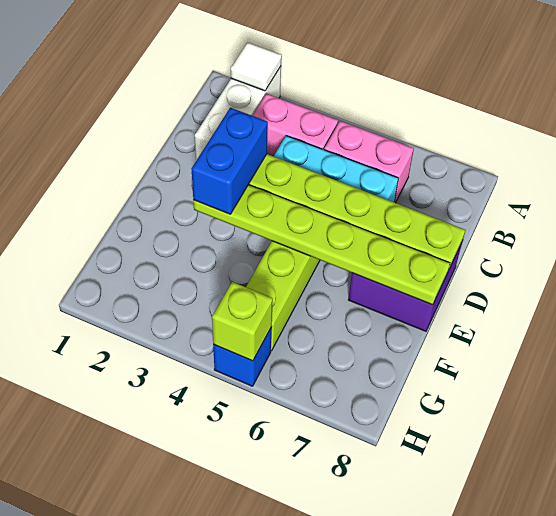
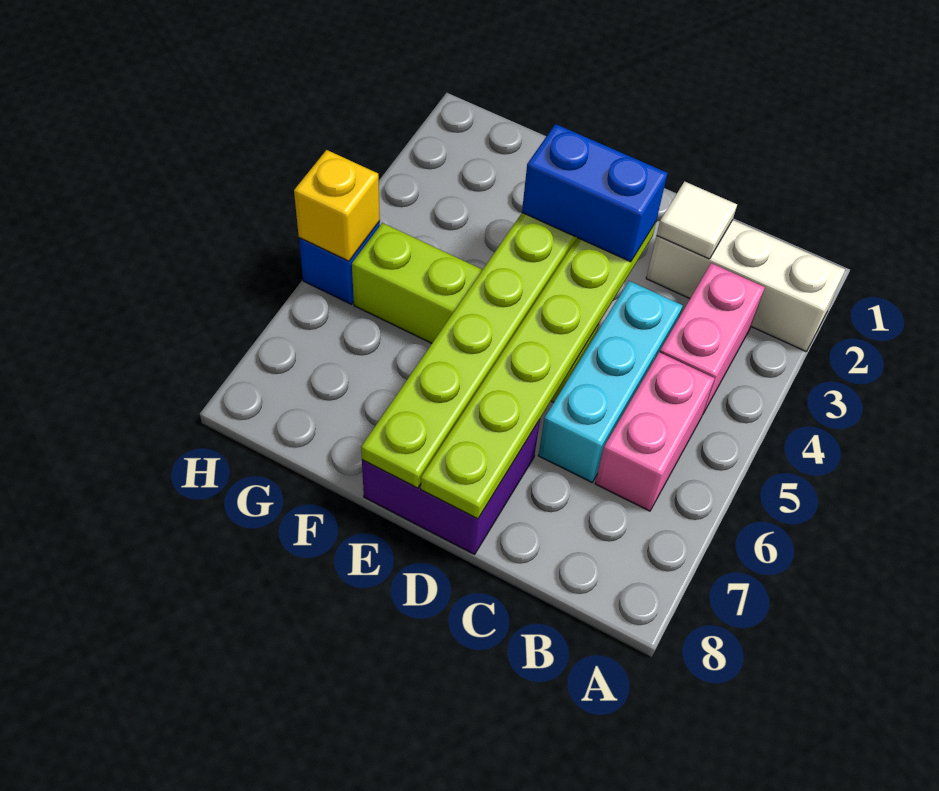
white tile A2 level 2 -> white tile C2 level 2
lime brick H5 level 2 -> yellow brick H5 level 2

